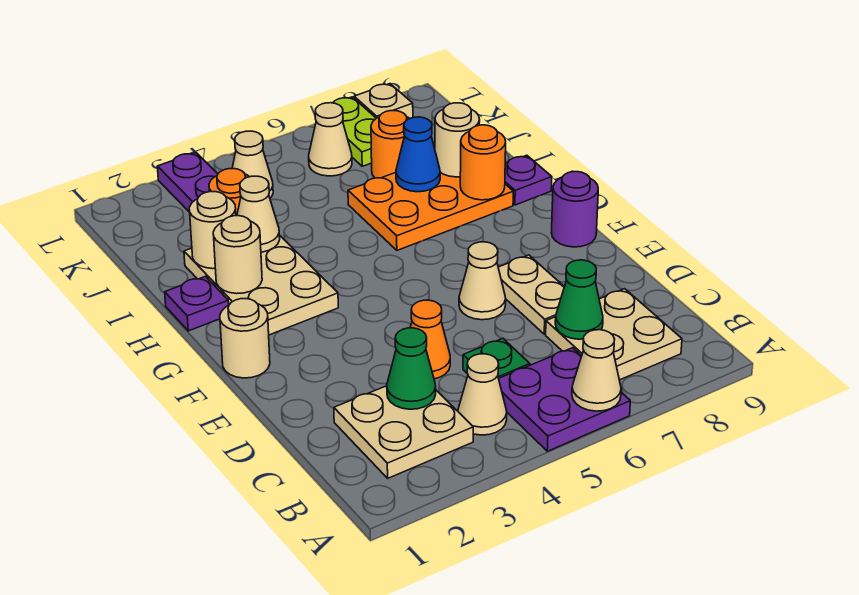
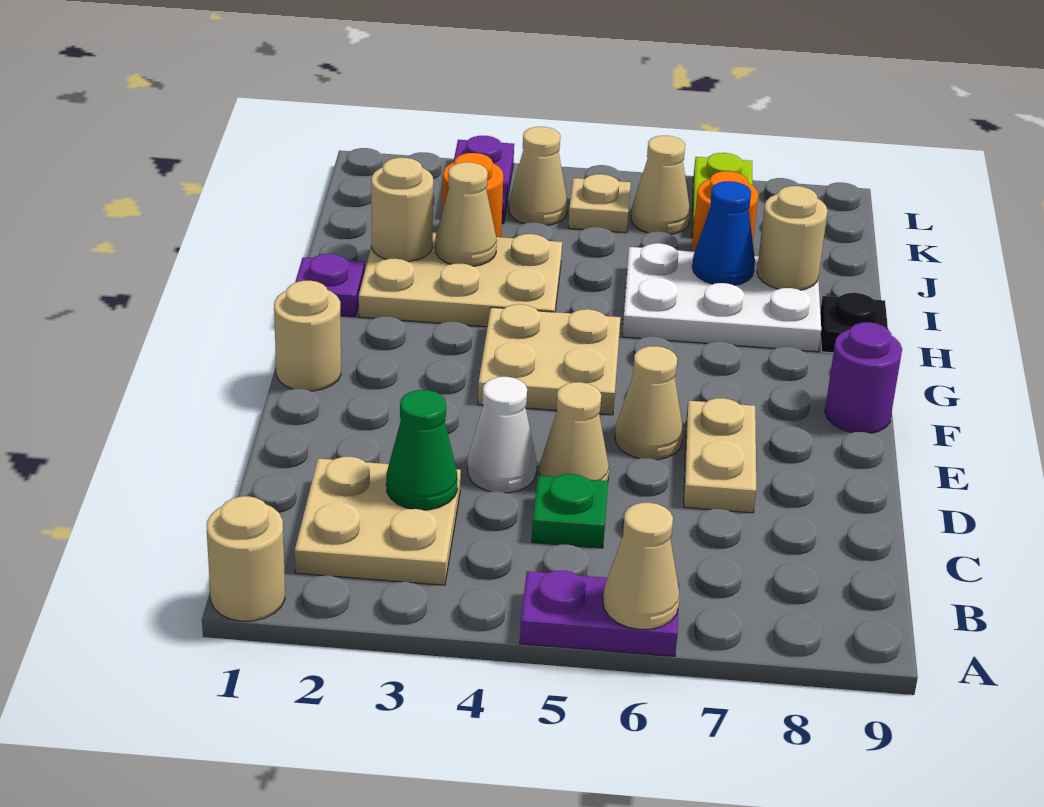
purple plate A5:B6 level 1 -> purple plate A5:A6 level 1
tan cone B4 level 1 -> tan cone D5 level 1
tan plate B7:C8 level 1 -> tan plate F4:G5 level 1
green cone C7 level 2 -> none
orange cone D4 level 1 -> white cone D4 level 1
tan plate G2:I3 level 1 -> tan plate H2:I4 level 1
tan round brick H2 level 2 -> tan round brick A1 level 1
orange plate H6:I8 level 1 -> white plate H6:I8 level 1
orange round brick H8 level 2 -> none
purple plate H9 level 1 -> black plate H9 level 1
tan plate L8 level 1 -> tan plate K5 level 1

